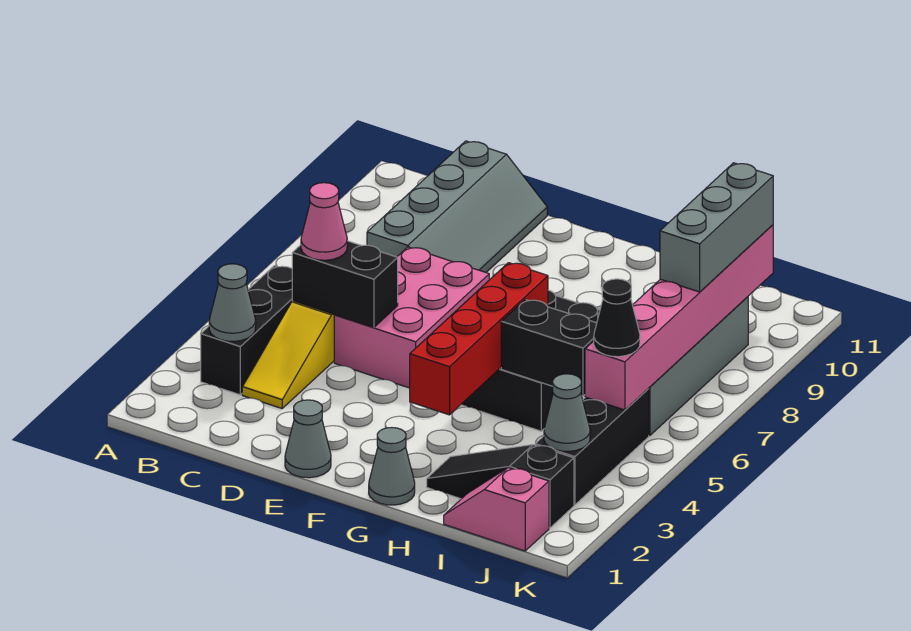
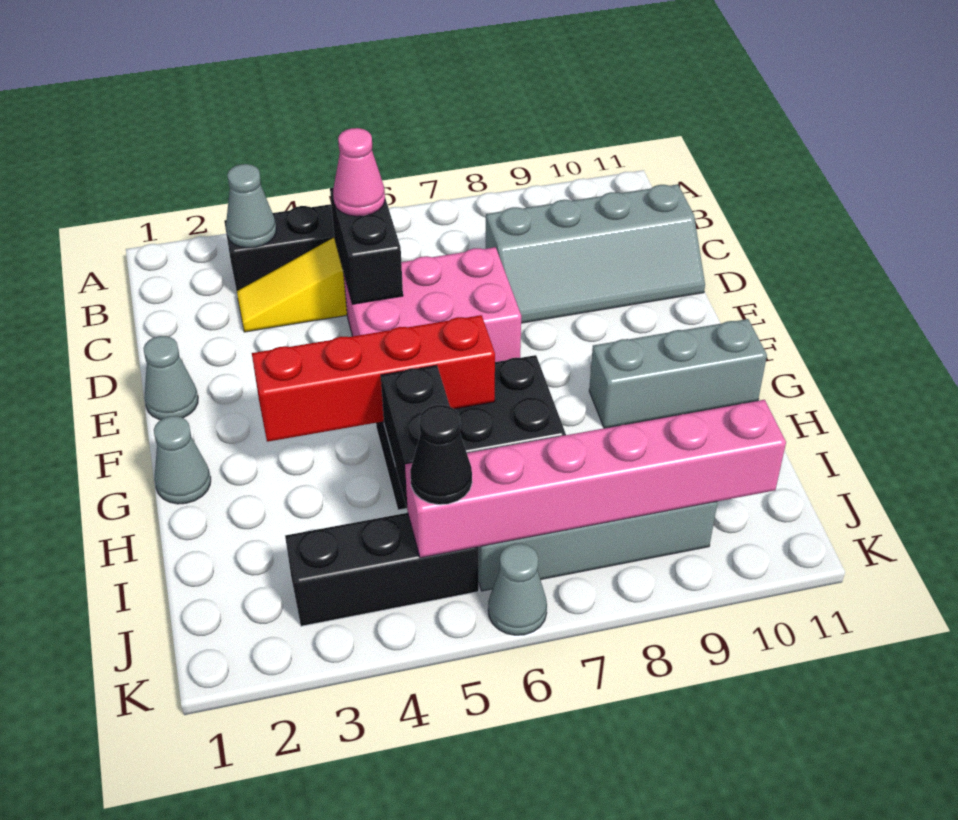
black slope H2:J2 level 1 top J -> none
pink slope I1:J1 level 1 top J -> none
grey cone J3 level 2 -> grey cone K6 level 1
grey brick J8:J10 level 3 -> grey brick G9:G11 level 1

